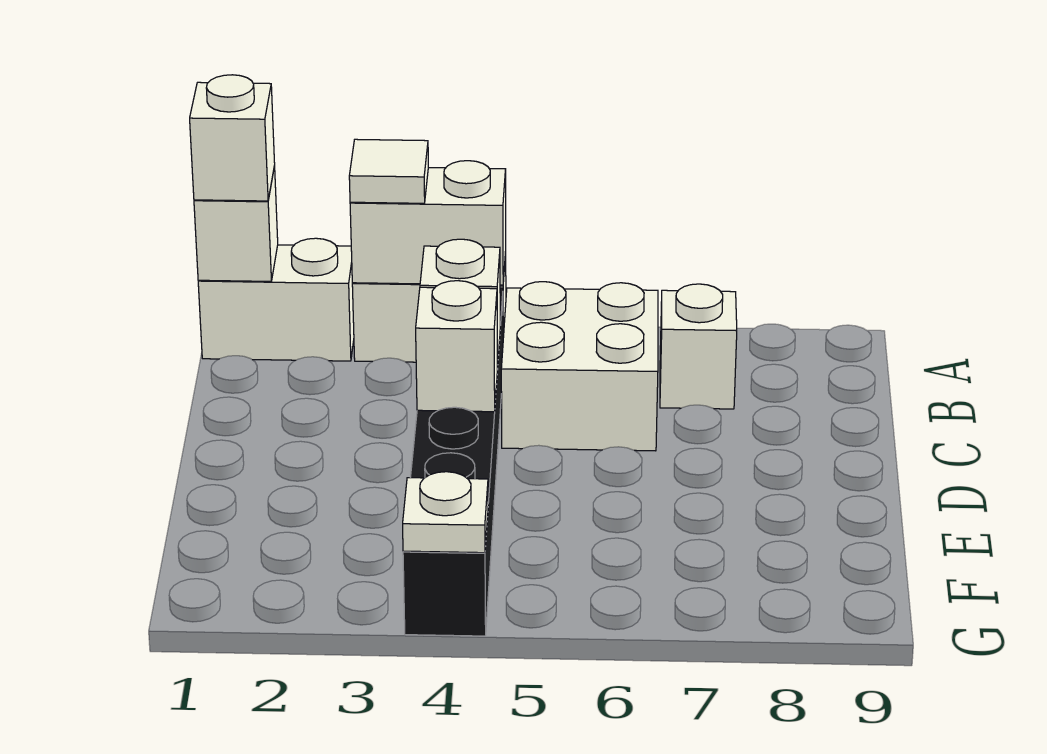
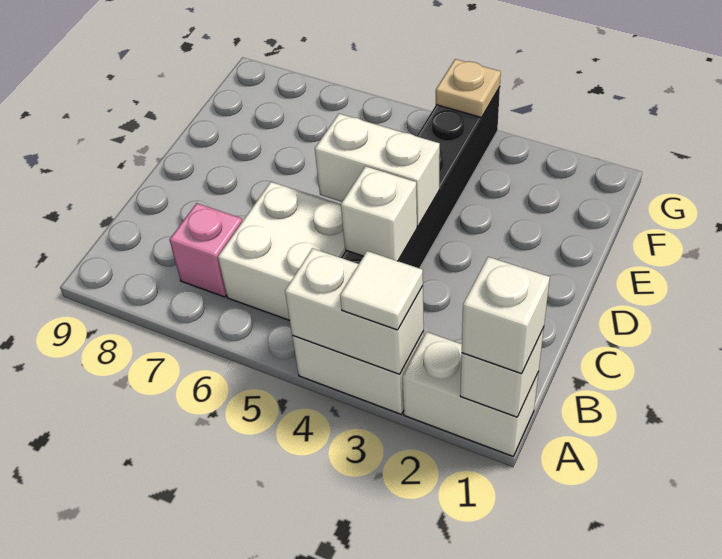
white brick B7 level 1 -> pink brick B7 level 1
white brick D4 level 2 -> white brick D4:D5 level 2
white plate G4 level 2 -> tan plate G4 level 2

